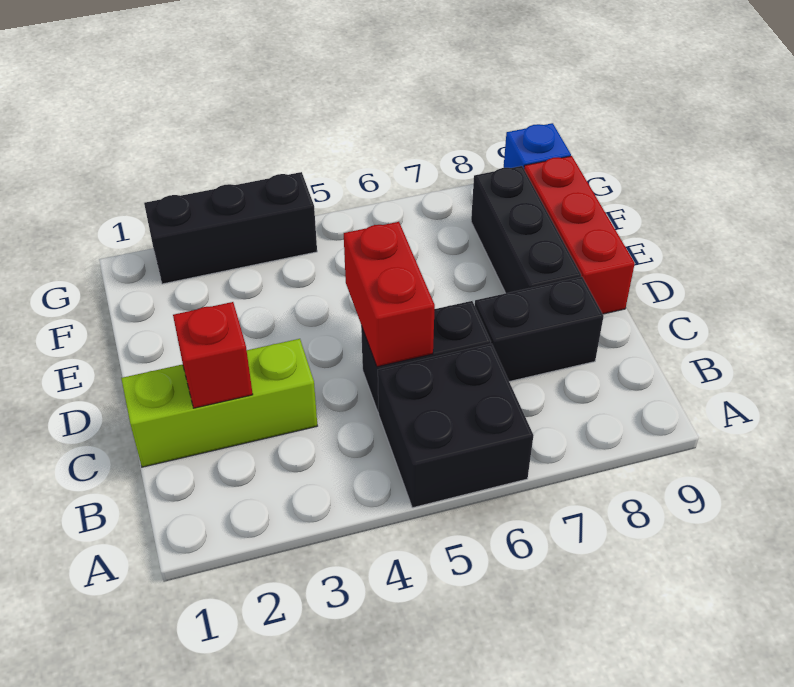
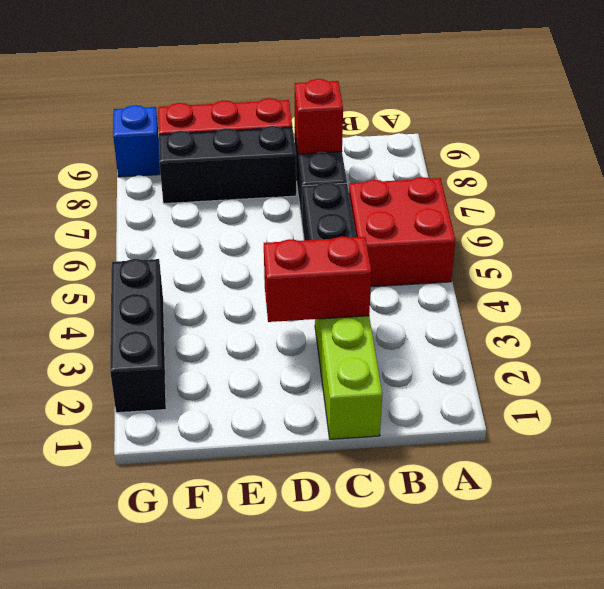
black brick A5:B6 level 1 -> red brick A5:B6 level 1
red brick C2 level 2 -> red brick C8 level 2
red brick C5:D5 level 2 -> red brick C3:D3 level 2

